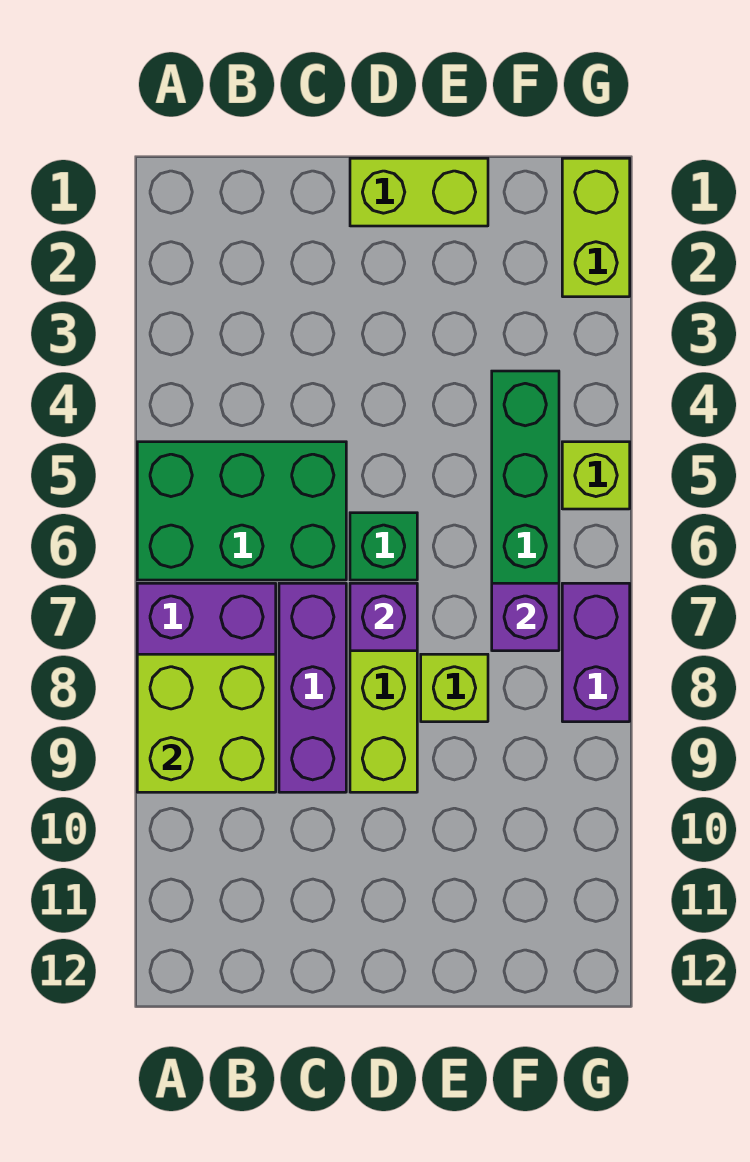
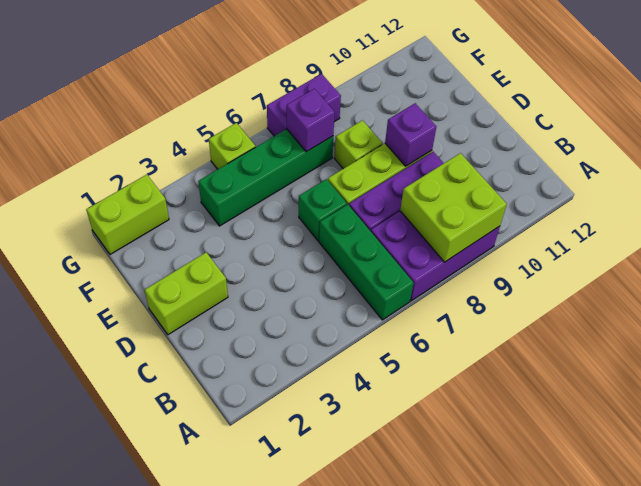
green brick A5:C6 level 1 -> green brick A6:C6 level 1
lime brick D1:E1 level 1 -> lime brick D1:D2 level 1
purple brick D7 level 2 -> purple brick D9 level 2

